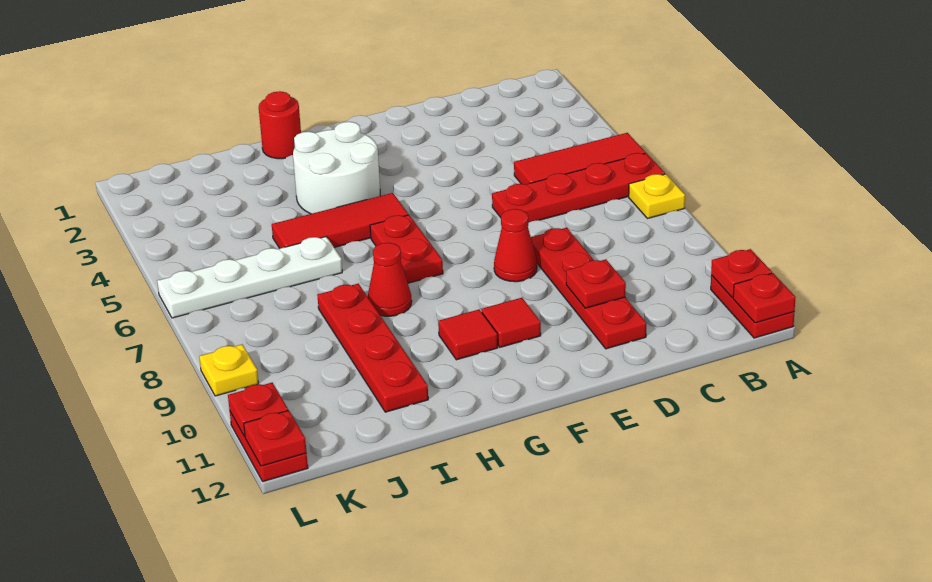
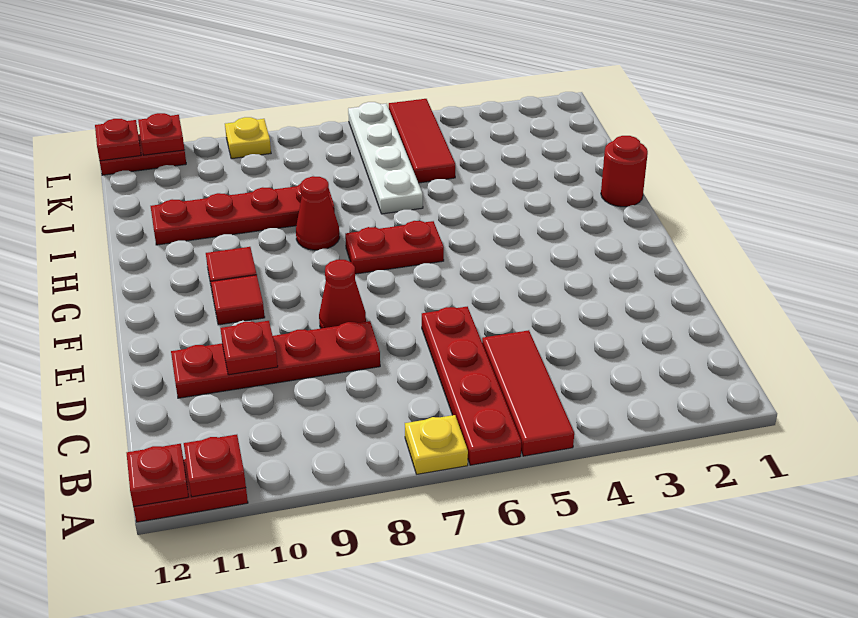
white round brick G3:H4 level 1 -> none
red tile G5:I5 level 1 -> red tile J5:L5 level 1

